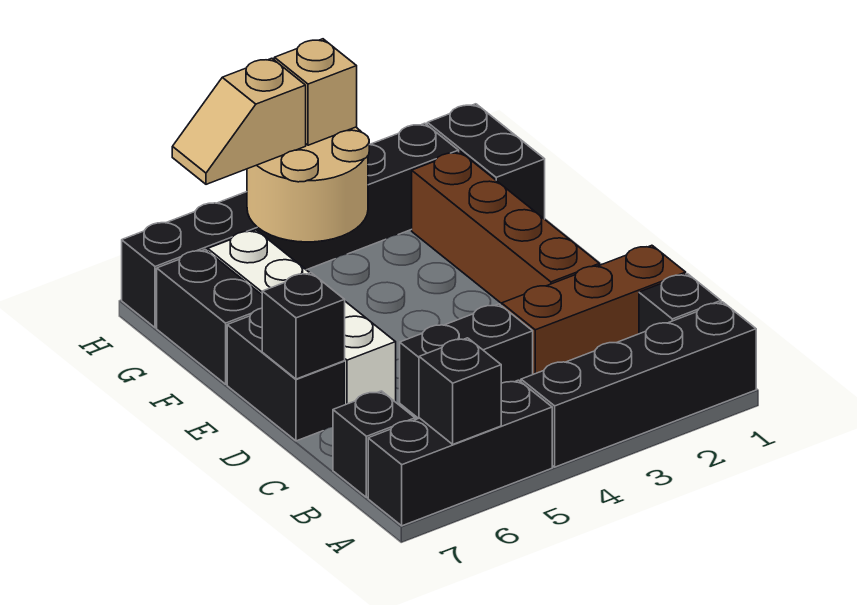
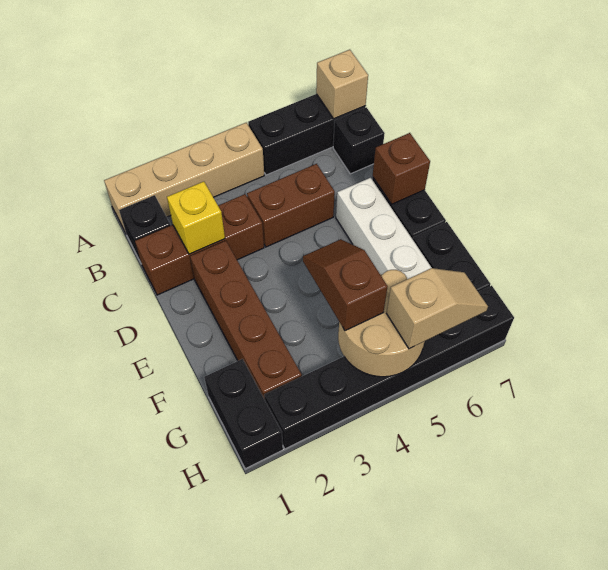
black brick A1:A4 level 1 -> tan brick A1:A4 level 1
black brick A6 level 2 -> none
none -> yellow brick C2 level 2
black brick C4:C5 level 1 -> brown brick C4:C5 level 1
black brick D7 level 2 -> brown brick D7 level 2
none -> brown slope F4:G4 level 3 top G
tan brick H4 level 3 -> tan brick A7 level 2

